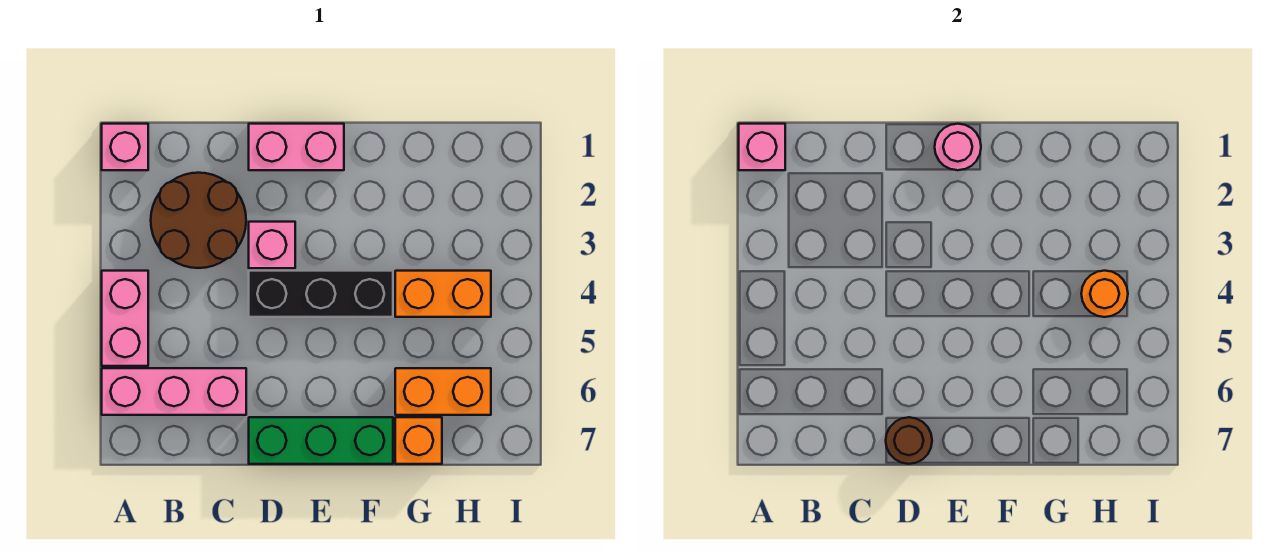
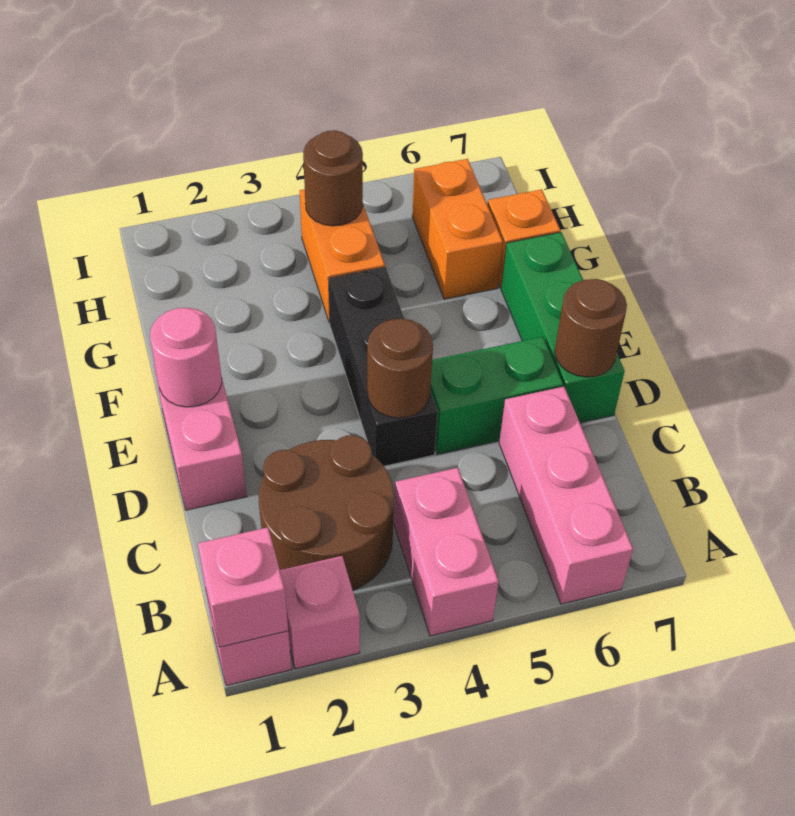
pink brick A4:A5 level 1 -> pink brick A4:B4 level 1
pink brick D3 level 1 -> pink brick A2 level 1
none -> brown round brick D4 level 2
none -> green brick D5:D6 level 1
orange round brick H4 level 2 -> brown round brick H4 level 2

